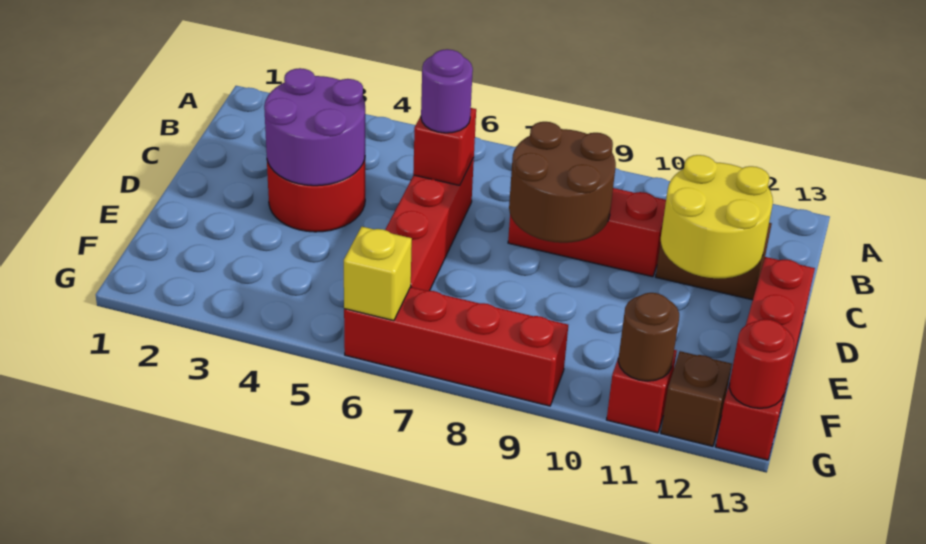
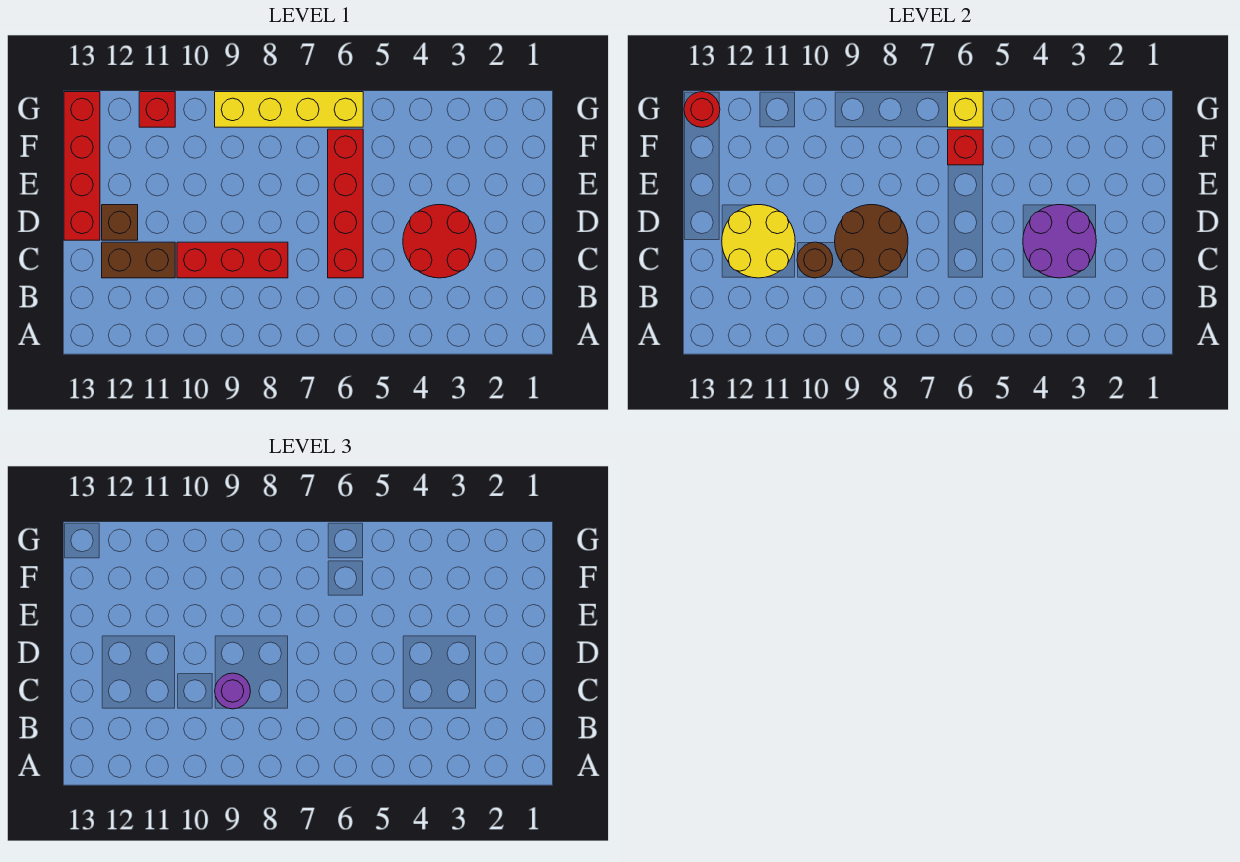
red brick C6 level 2 -> red brick F6 level 2
purple round brick C6 level 3 -> purple round brick C9 level 3
red brick G6:G9 level 1 -> yellow brick G6:G9 level 1
brown round brick G11 level 2 -> brown round brick C10 level 2
brown brick G12 level 1 -> brown brick D12 level 1

